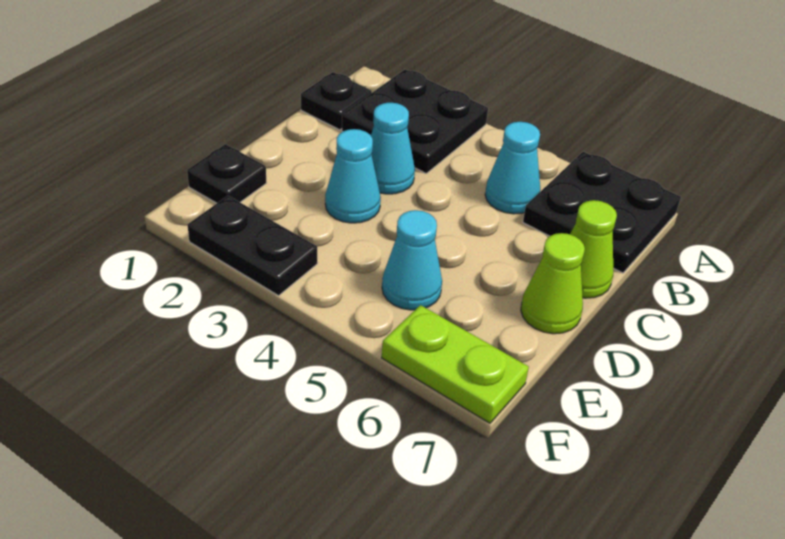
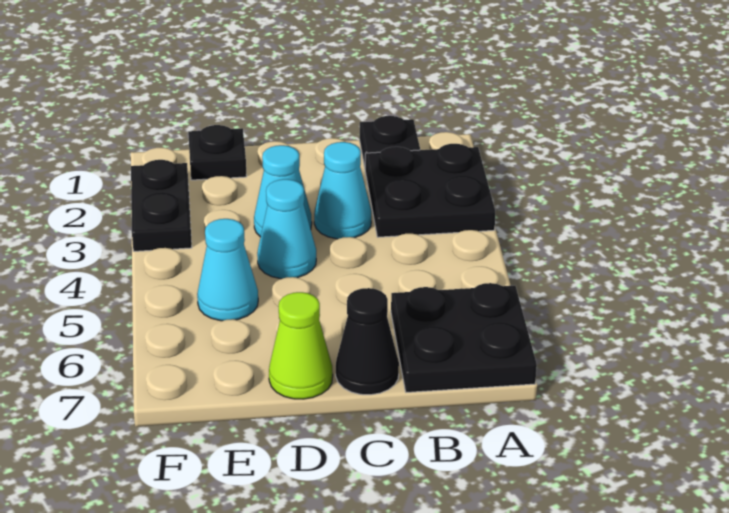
cyan cone B5 level 1 -> cyan cone D4 level 1
lime cone C7 level 1 -> black cone C7 level 1
lime plate F6:F7 level 1 -> none

